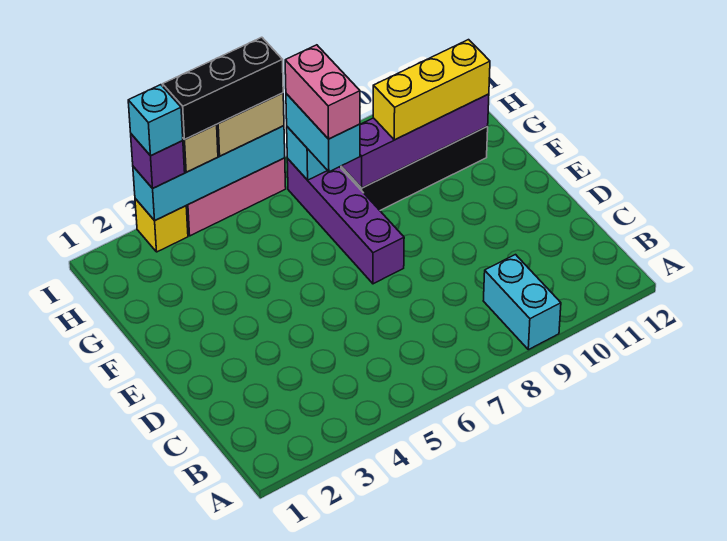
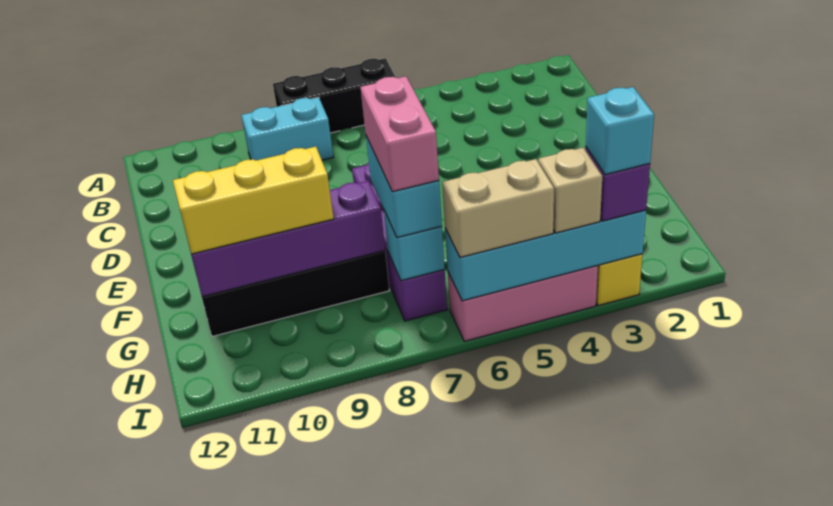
cyan brick A9:B9 level 1 -> cyan brick B8:B9 level 1
black brick I4:I6 level 4 -> black brick A6:A8 level 1

